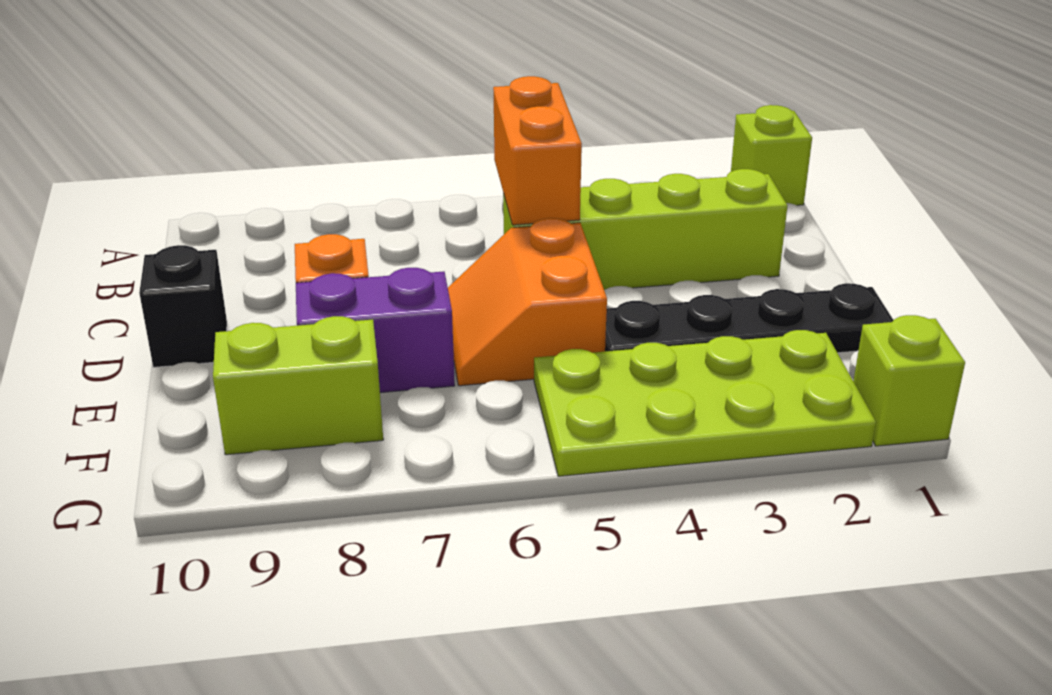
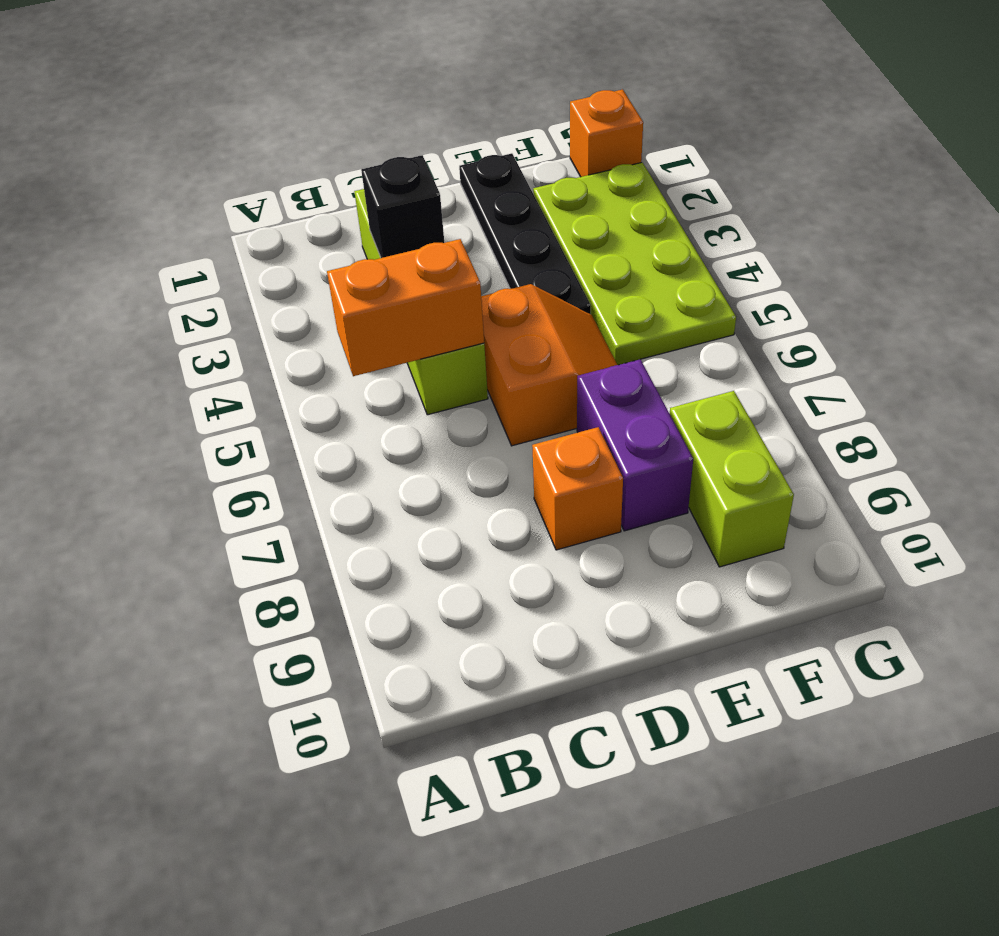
lime brick A1 level 1 -> none
orange slope D5:E6 level 1 top 5 -> orange slope D5:E6 level 1 top D
black brick D10 level 1 -> black brick C3 level 2
lime brick G1 level 1 -> orange brick G1 level 1

